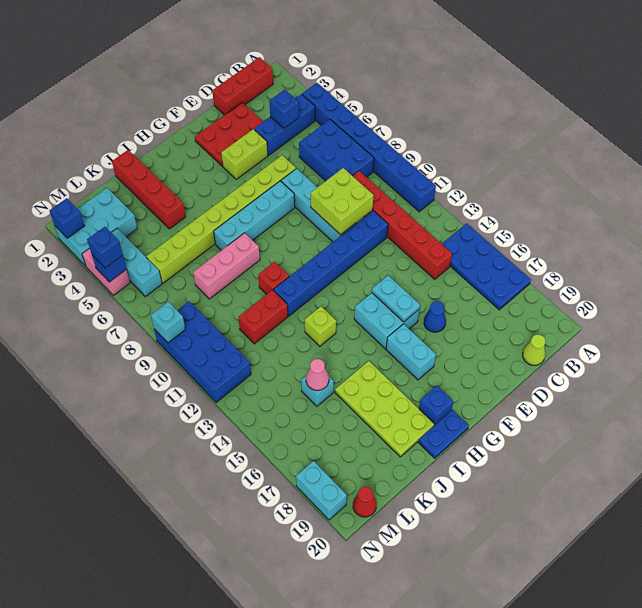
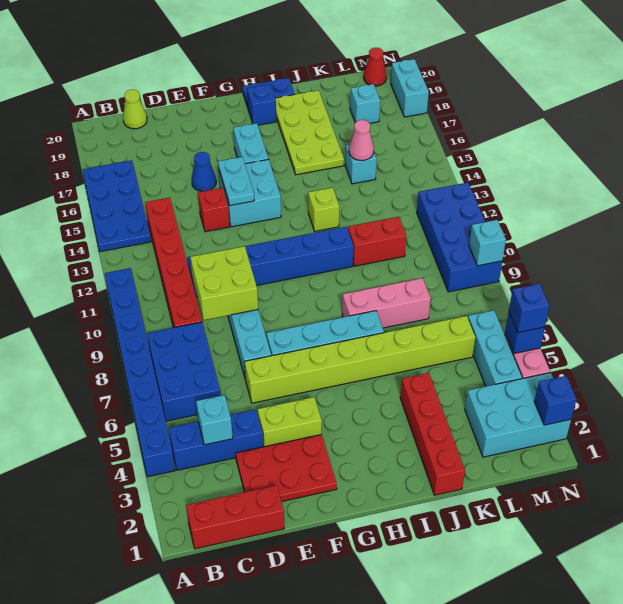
blue brick C4 level 2 -> cyan brick C4 level 2
red brick I10 level 1 -> red brick E14 level 1
none -> cyan brick L18 level 1

